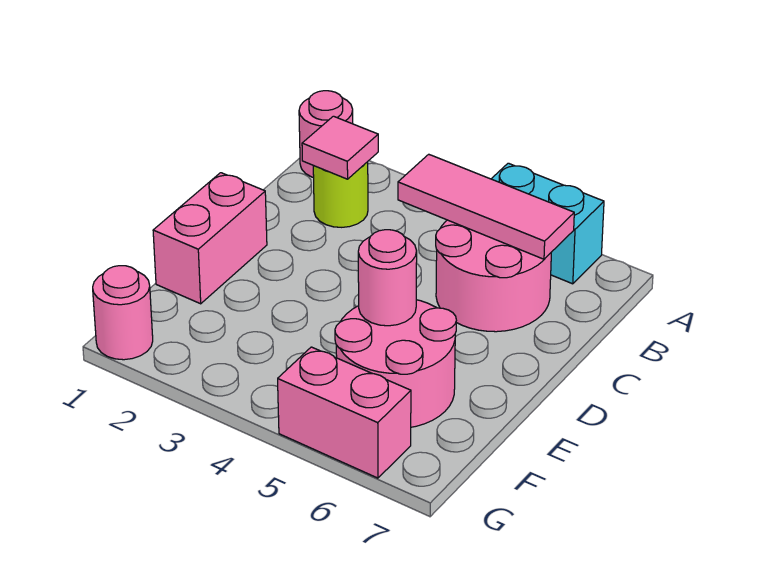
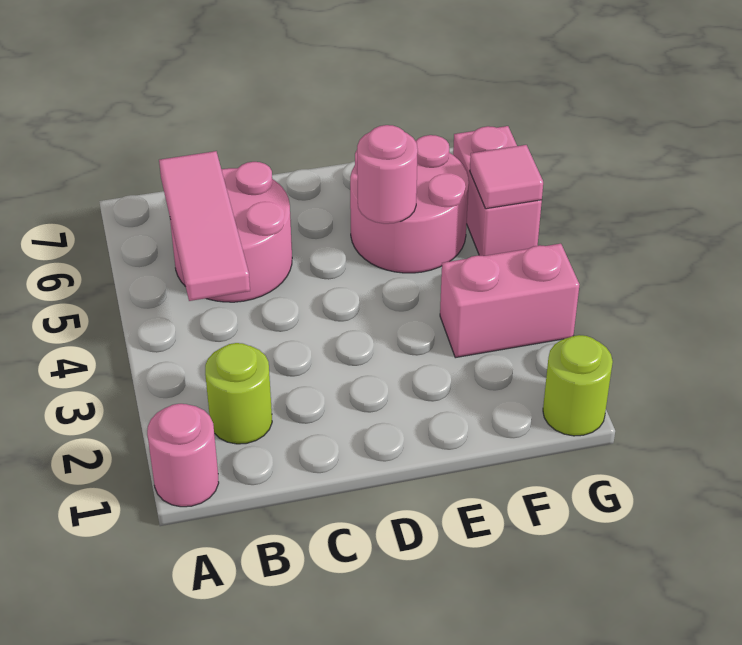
cyan brick A5:A6 level 1 -> none
pink tile B2 level 2 -> pink tile G5 level 2
pink brick D1:E1 level 1 -> pink brick F3:G3 level 1
pink round brick G1 level 1 -> lime round brick G1 level 1

